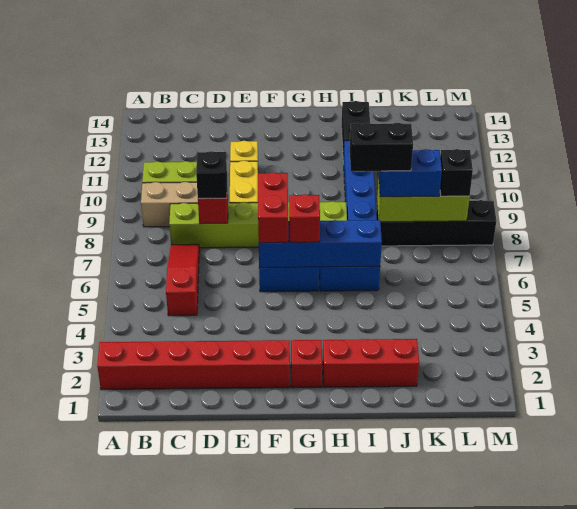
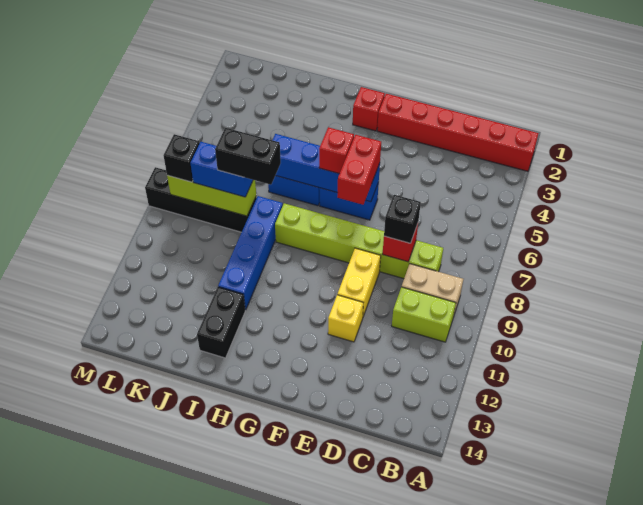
red slope C5:C7 level 1 top 5 -> none
red brick H2:J2 level 1 -> none

